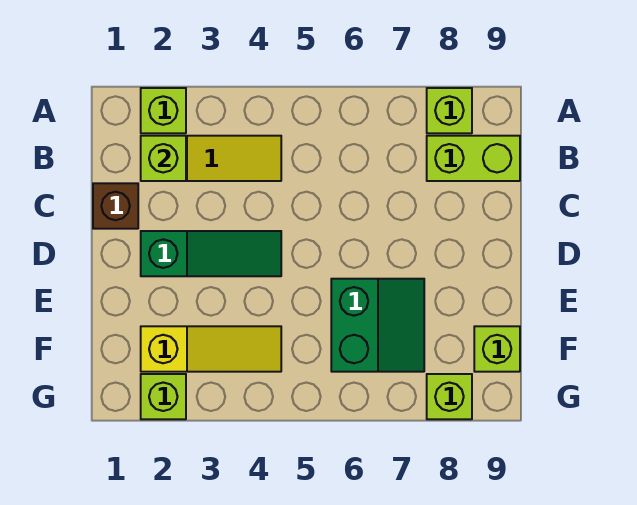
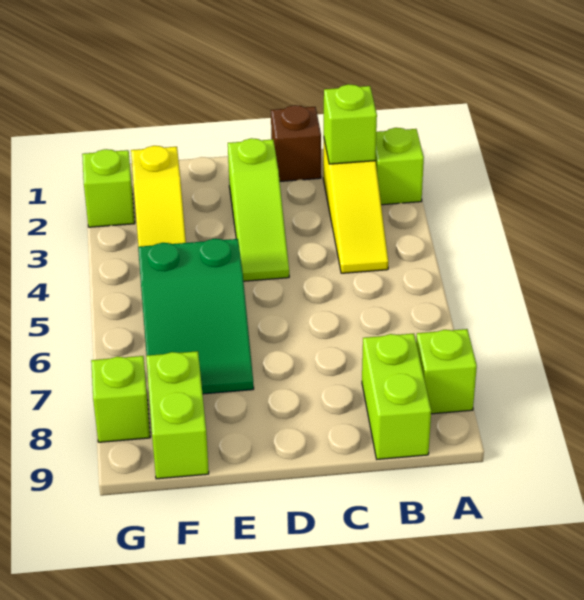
green slope D2:D4 level 1 top 2 -> lime slope D2:D4 level 1 top 2
green slope E6:F7 level 1 top 6 -> green slope E5:F7 level 1 top 5
lime brick F9 level 1 -> lime brick F8:F9 level 1

